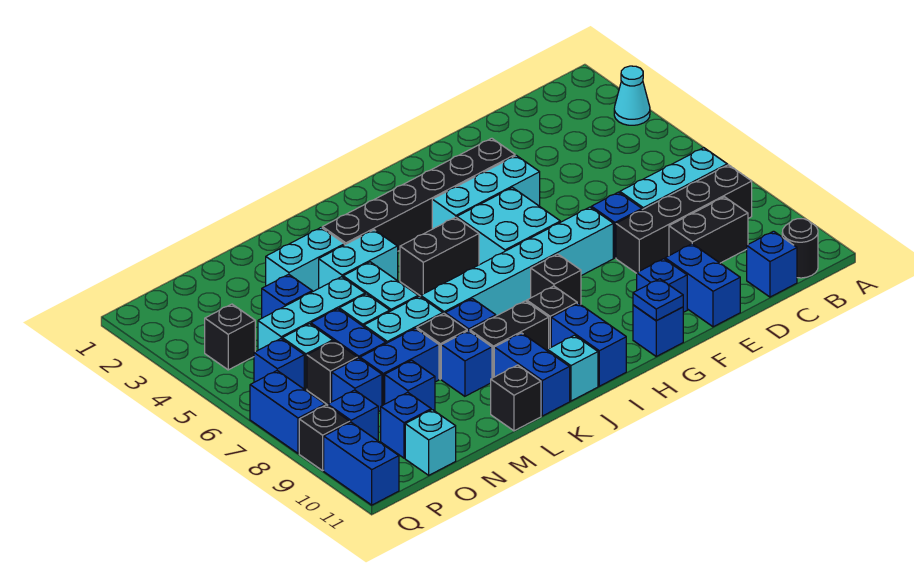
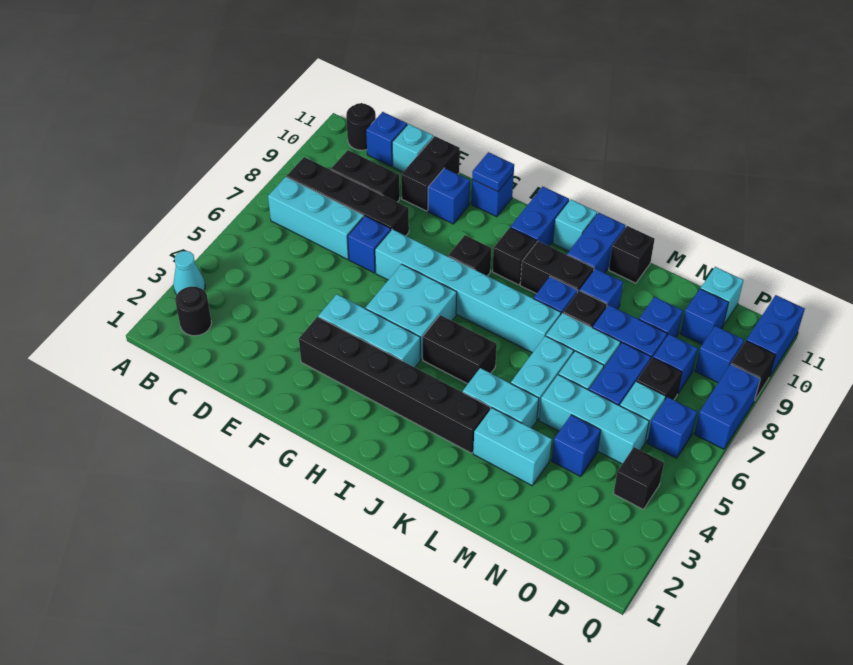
none -> black round brick B2 level 1
none -> cyan brick D11 level 1
blue brick E10:E11 level 1 -> black brick E10:E11 level 1

